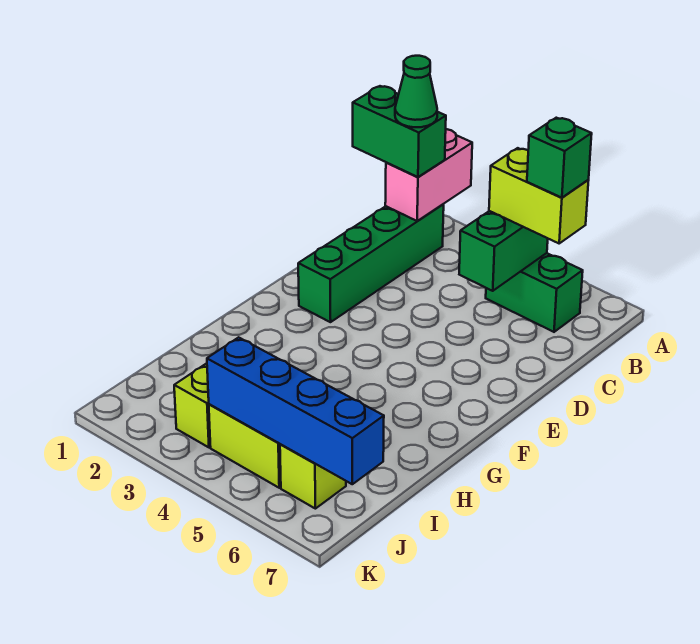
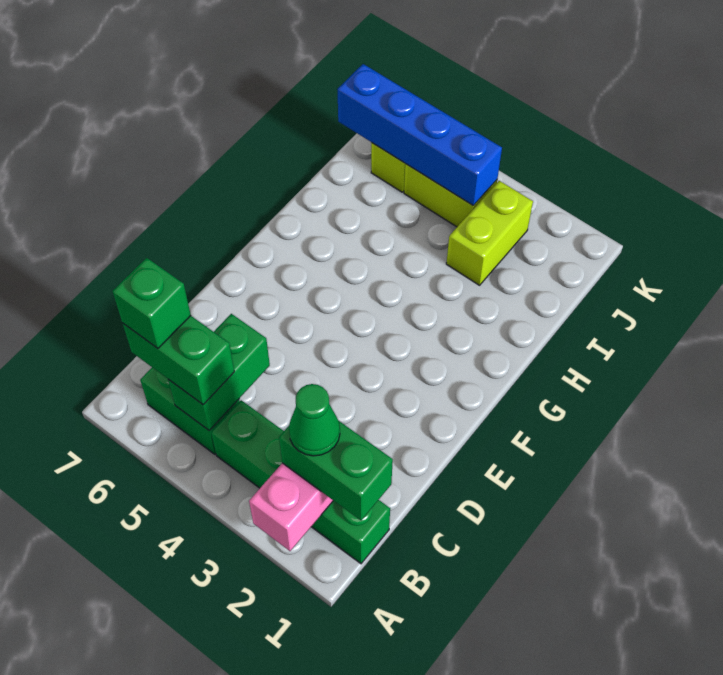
green brick B2:E2 level 1 -> green brick B1:B4 level 1
lime brick B5:B6 level 3 -> green brick B5:B6 level 3

